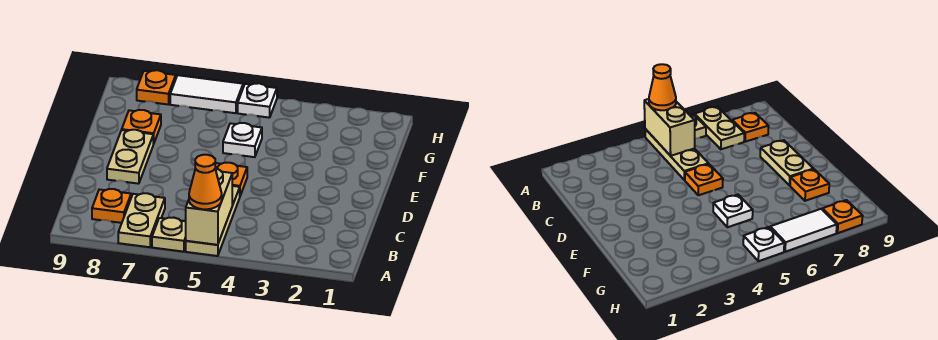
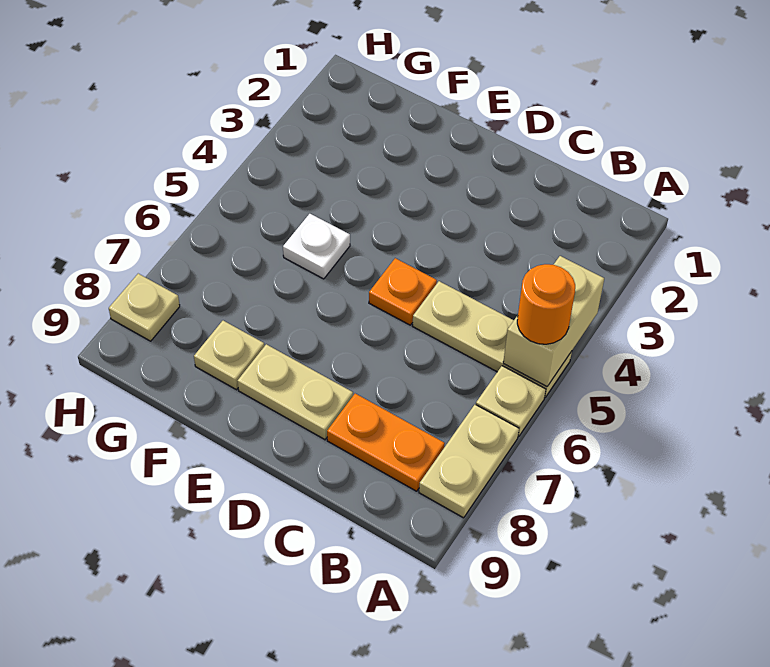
tan brick A5:B5 level 2 -> tan brick A4:A5 level 2
orange cone A5 level 3 -> orange round brick A5 level 3
tan plate A7:B7 level 1 -> tan plate A7:A8 level 1
orange plate B8 level 1 -> orange plate B8:C8 level 1
orange plate F8 level 1 -> tan plate F8 level 1
white plate H5 level 1 -> none
white tile H6:H7 level 1 -> none
orange plate H8 level 1 -> tan plate H8 level 1

